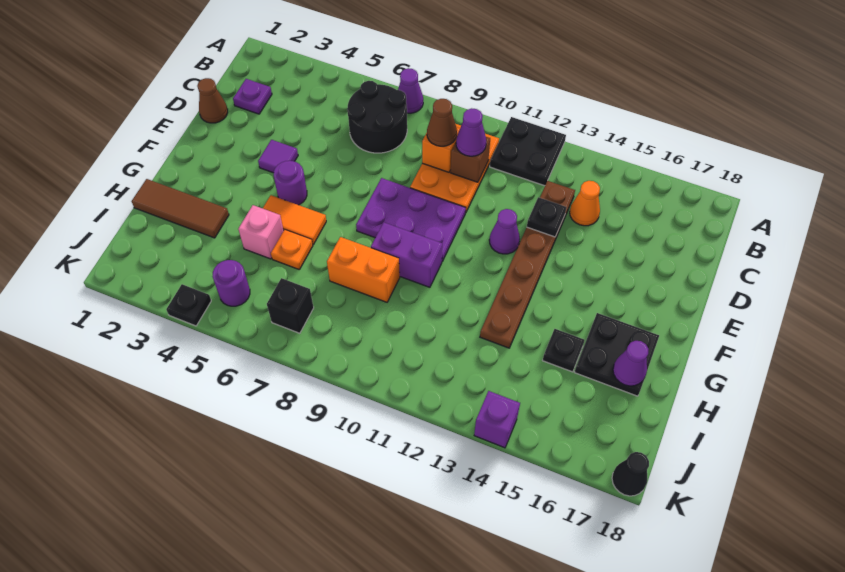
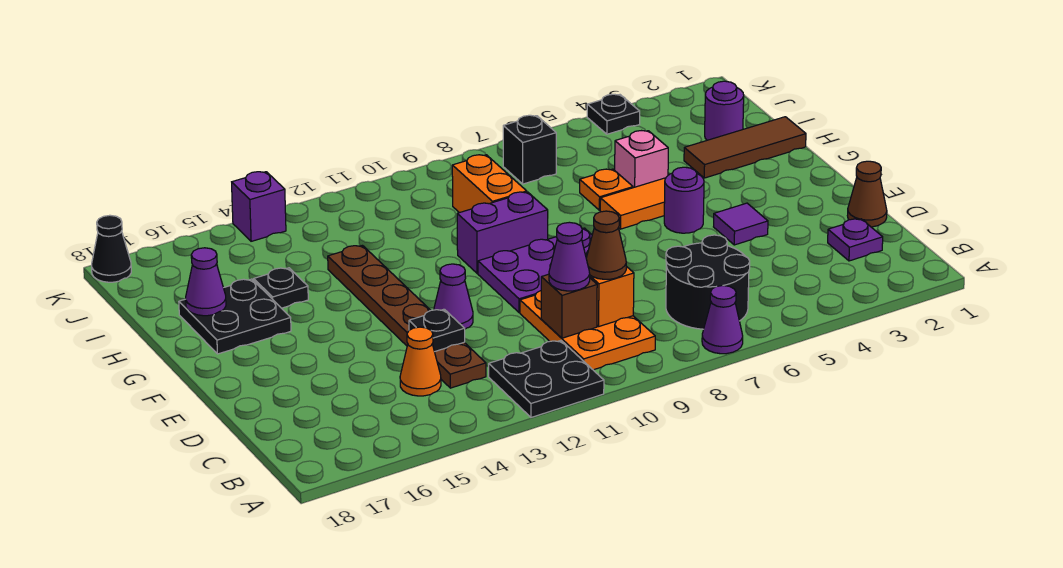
orange brick H8:H9 level 1 -> orange brick H9:I9 level 1
purple round brick J5 level 1 -> purple round brick I2 level 1

